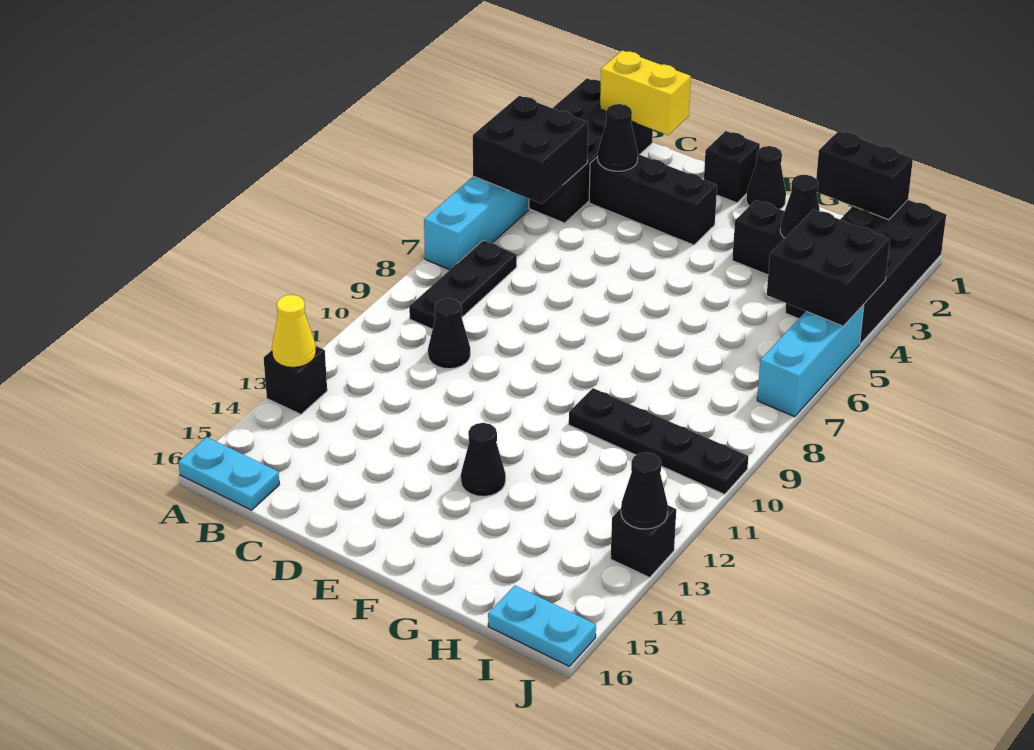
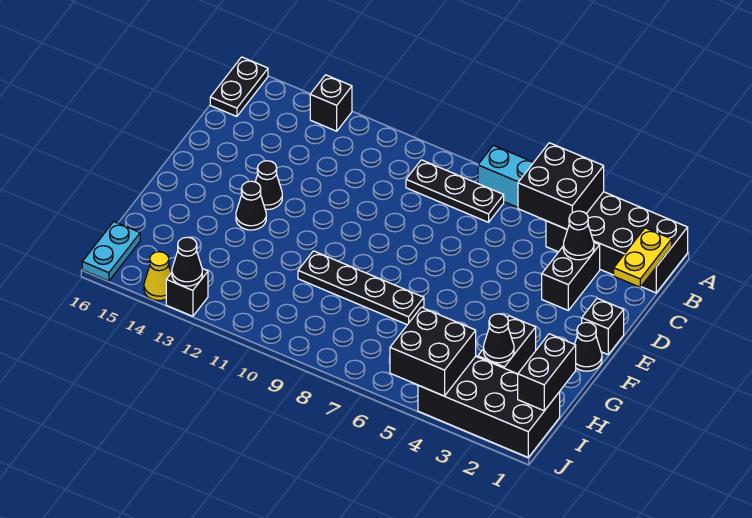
yellow cone A13 level 2 -> yellow cone J14 level 1
cyan plate A16:B16 level 1 -> black plate A16:B16 level 1
yellow brick B1:C1 level 2 -> yellow plate B1:C1 level 2
black brick C3:E3 level 1 -> black brick C3:D3 level 1
black cone C10 level 1 -> black cone E13 level 1
black plate G10:J10 level 1 -> black plate G7:G10 level 1
cyan brick J5:J7 level 1 -> none

